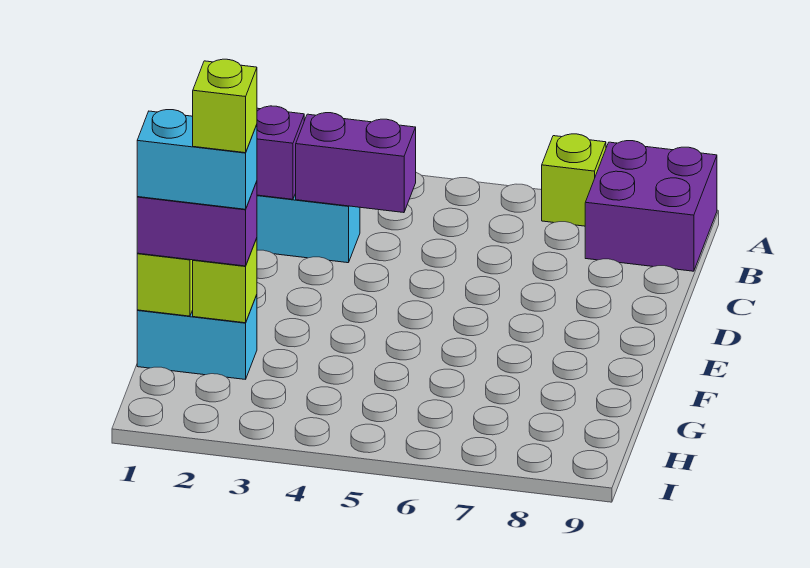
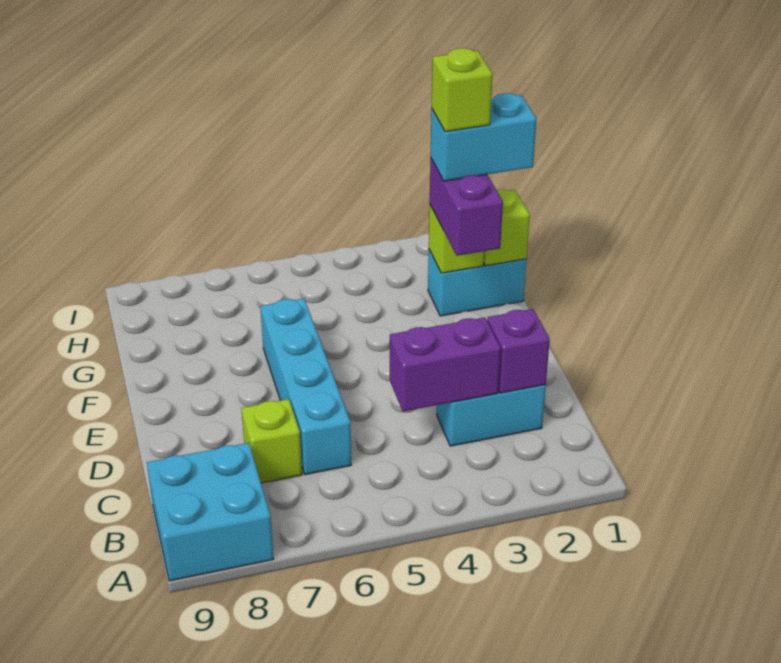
lime brick A7 level 1 -> lime brick C7 level 1
purple brick A8:B9 level 1 -> cyan brick A8:B9 level 1
none -> cyan brick C6:F6 level 1
purple brick G1:G2 level 3 -> purple brick F2:G2 level 3

